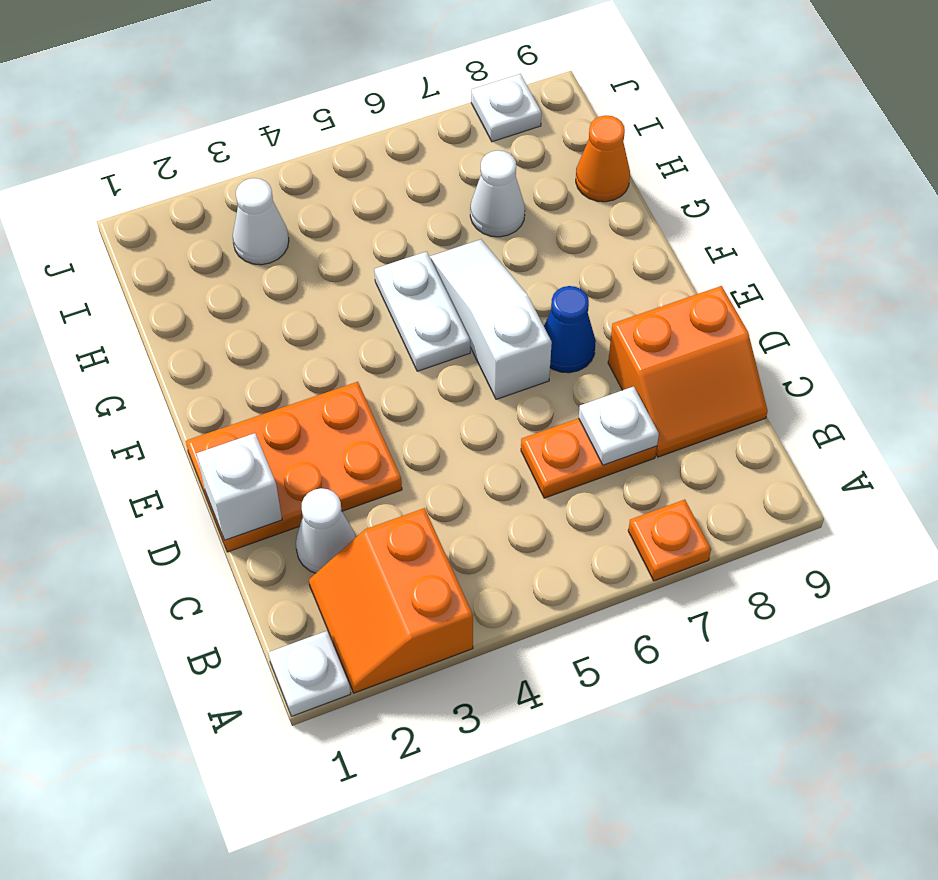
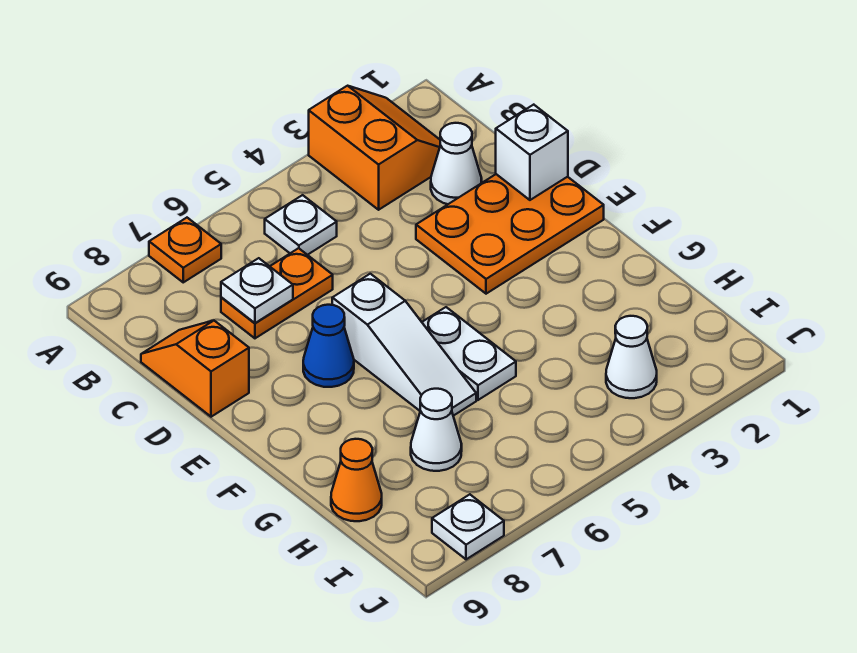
white plate A1 level 1 -> white plate B5 level 1
orange slope C8:D9 level 1 top D -> orange slope C9:D9 level 1 top D

